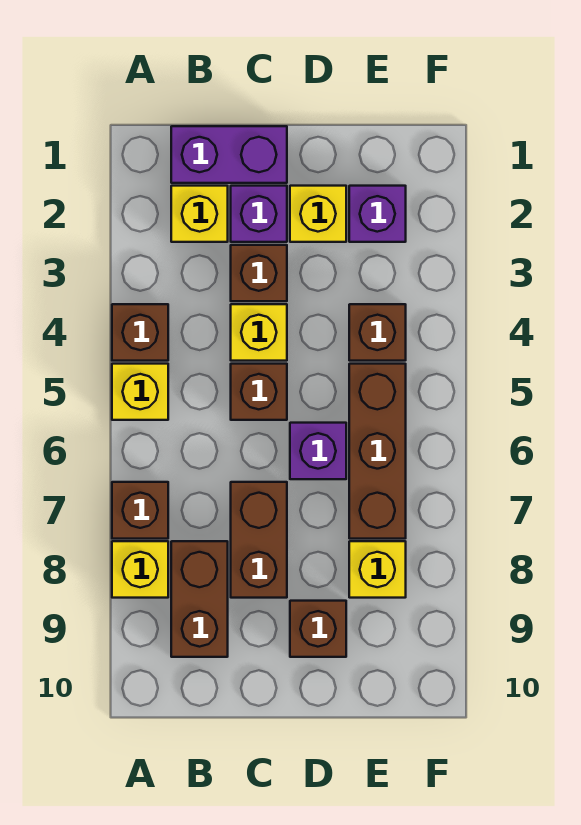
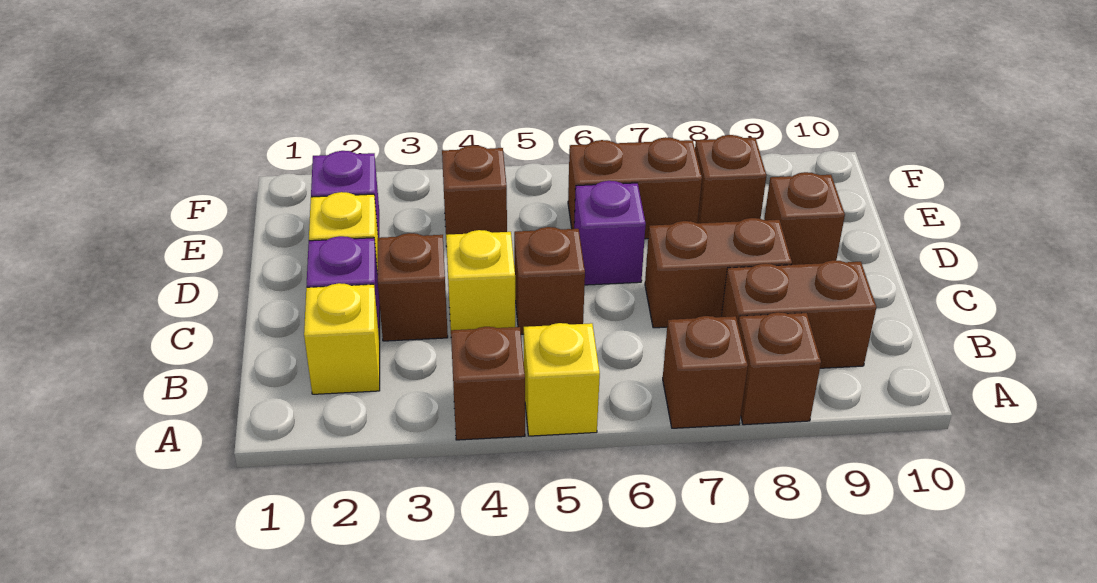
yellow brick A8 level 1 -> brown brick A8 level 1
purple brick B1:C1 level 1 -> none
brown brick E5:E7 level 1 -> brown brick E6:E7 level 1
yellow brick E8 level 1 -> brown brick E8 level 1

